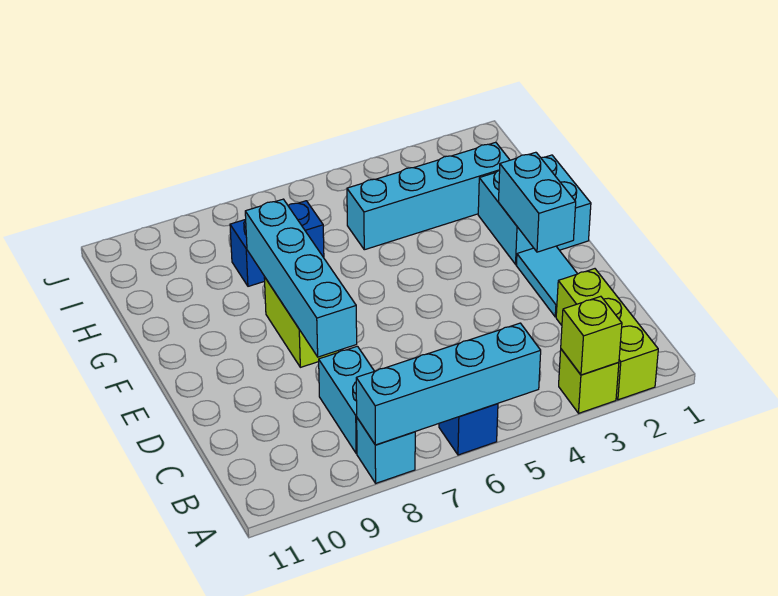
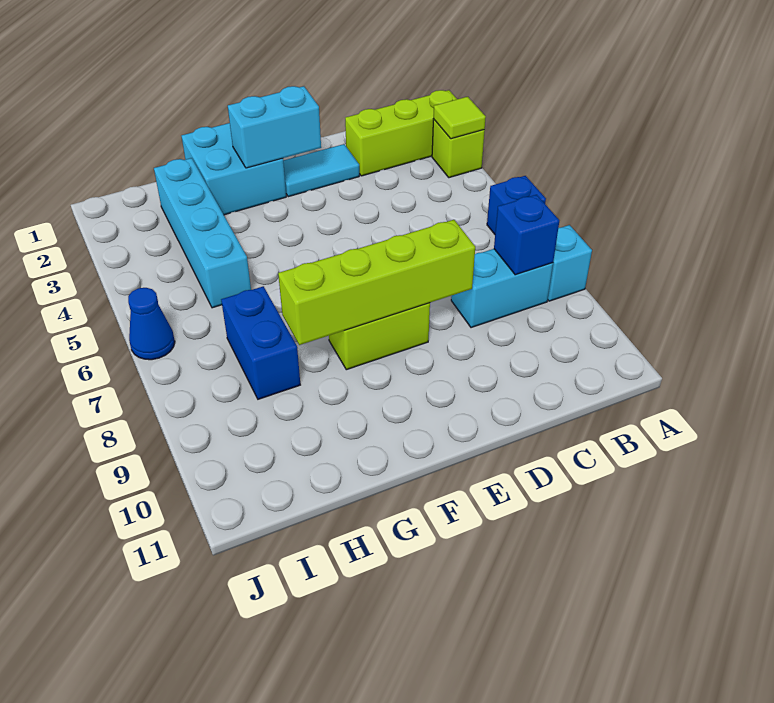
lime brick A3 level 2 -> lime tile A3 level 2
cyan brick A5:A8 level 2 -> none
none -> blue brick B8 level 2
cyan brick D8:G8 level 2 -> lime brick D8:G8 level 2
none -> blue cone J6 level 1

